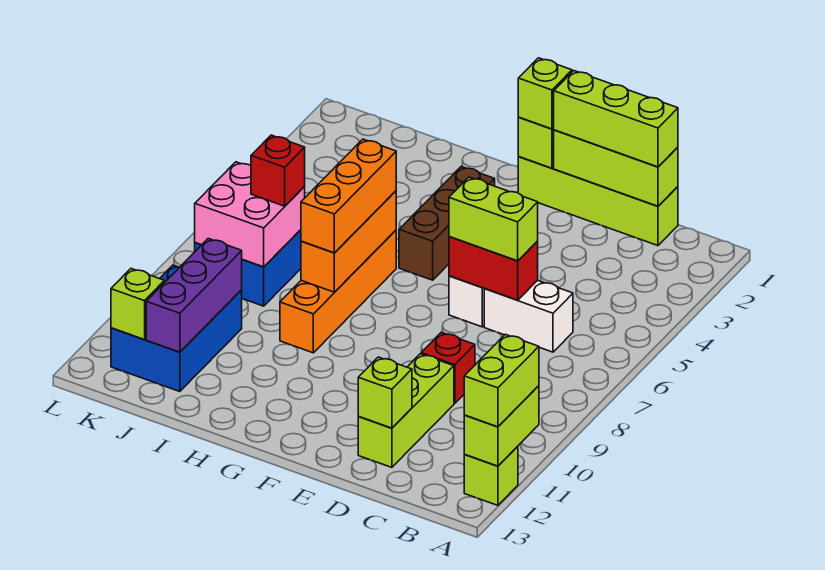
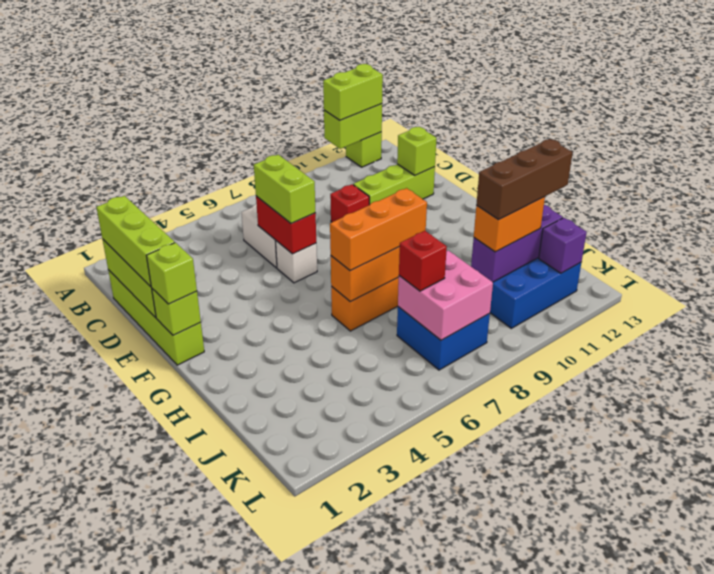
brown brick G3:G5 level 1 -> brown brick J10:J12 level 4
none -> orange brick J10:J11 level 3
lime brick K12 level 2 -> purple brick K12 level 2

